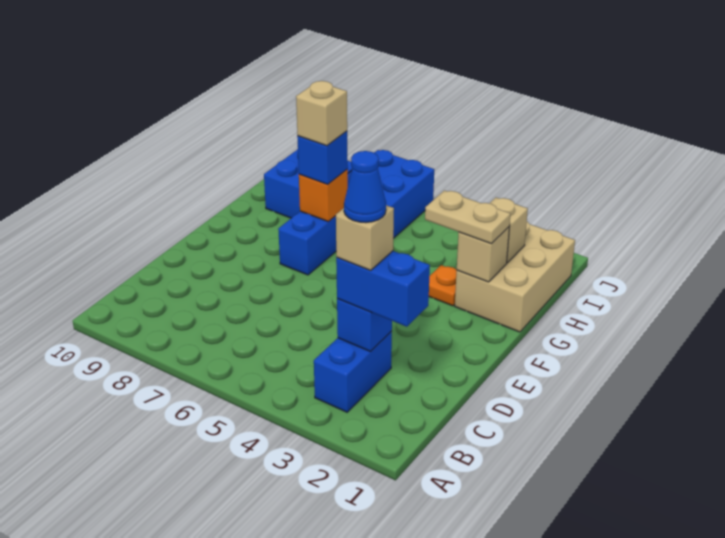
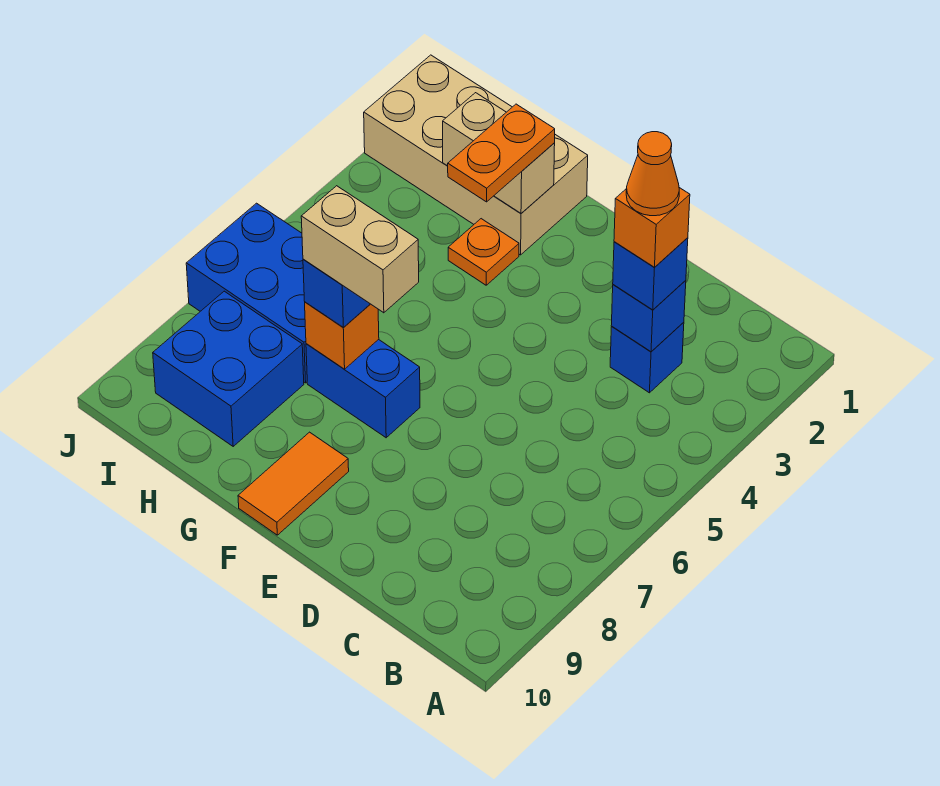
blue brick B3:C3 level 1 -> blue brick C3 level 1
blue brick C2:C3 level 3 -> blue brick C3 level 3
tan brick C3 level 4 -> orange brick C3 level 4
blue cone C3 level 5 -> orange cone C3 level 5
none -> orange tile F9:F10 level 1
tan brick G1:I2 level 1 -> tan brick G1:J2 level 1
tan plate G2:G3 level 3 -> orange plate G2:G3 level 3
tan brick G7 level 4 -> tan brick F7:G7 level 4

